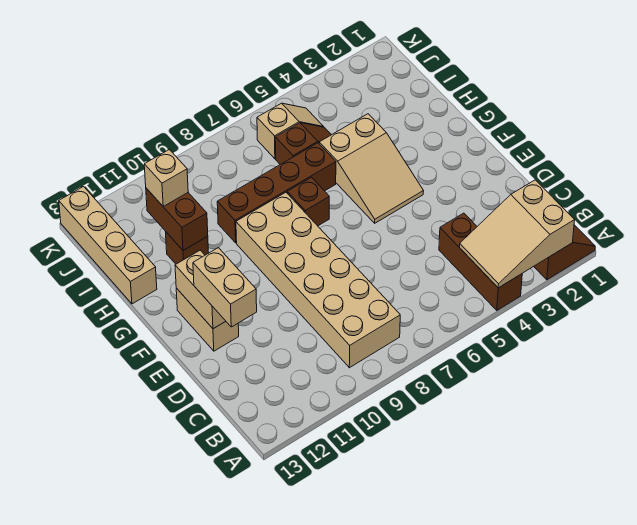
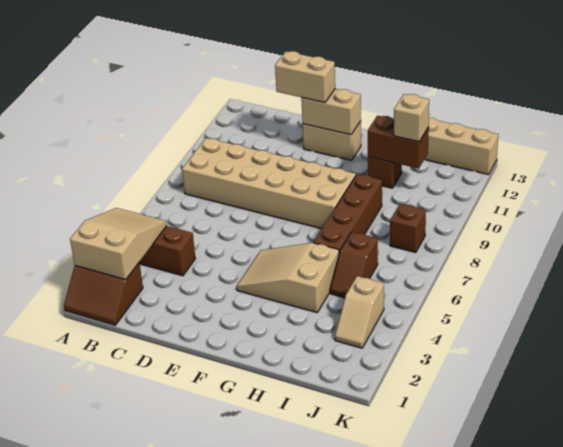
brown brick G7 level 1 -> brown brick J8 level 1
tan slope J5:J6 level 1 top 6 -> tan slope J3:J4 level 1 top 4

